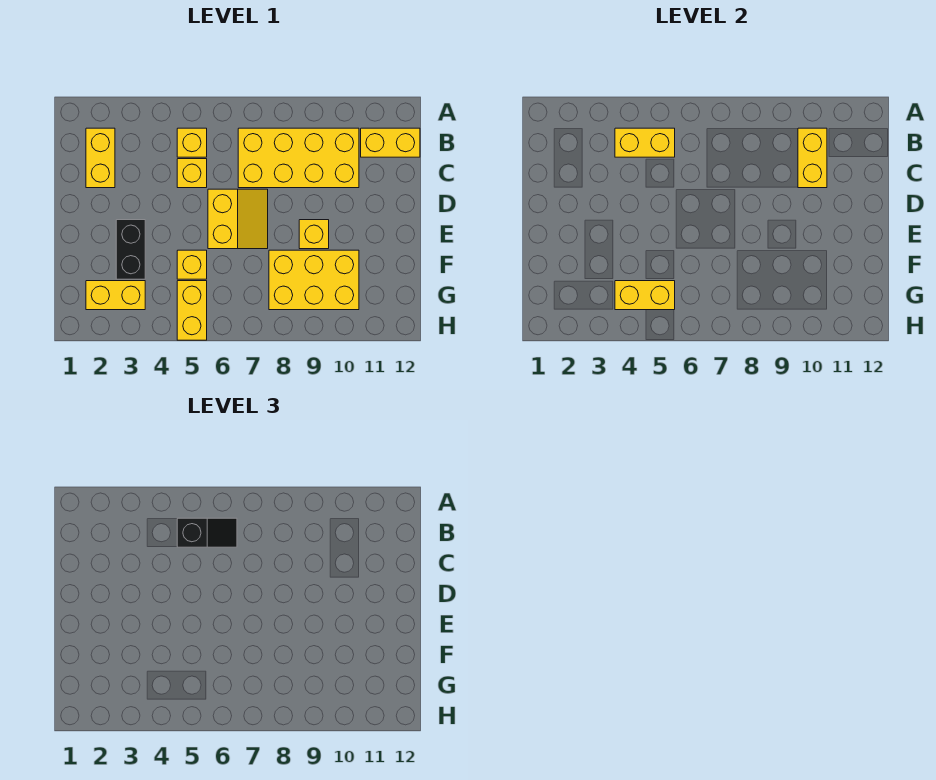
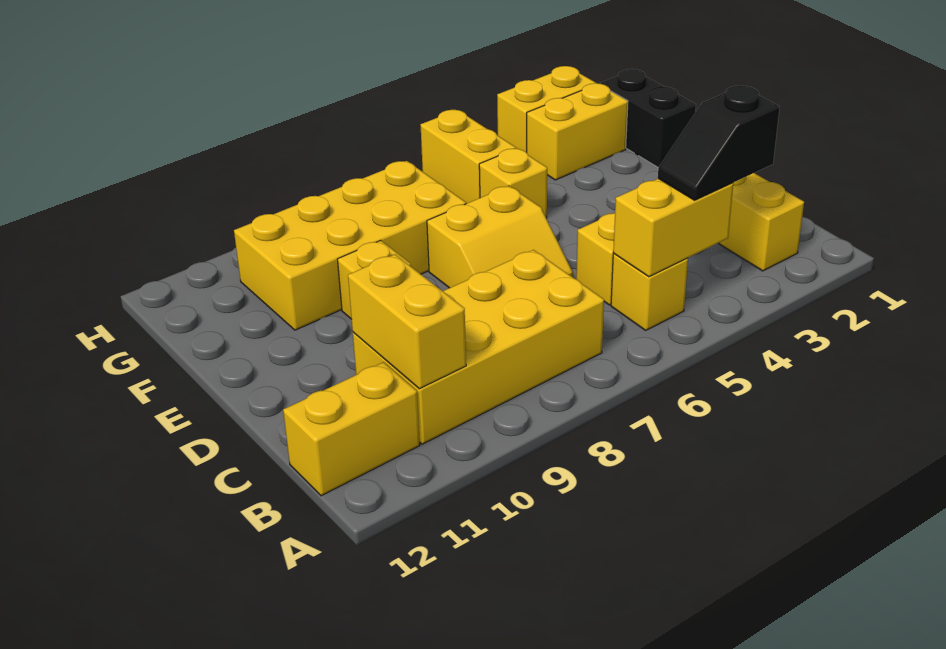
black slope B5:B6 level 3 top 5 -> black slope B3:B4 level 3 top 3
yellow slope D6:E7 level 1 top 6 -> yellow slope D6:E7 level 1 top E
black brick E3:F3 level 1 -> black brick F1:G1 level 1
yellow brick F8:G10 level 1 -> yellow brick F7:G10 level 1
yellow brick G4:G5 level 2 -> yellow brick H2:H3 level 1

